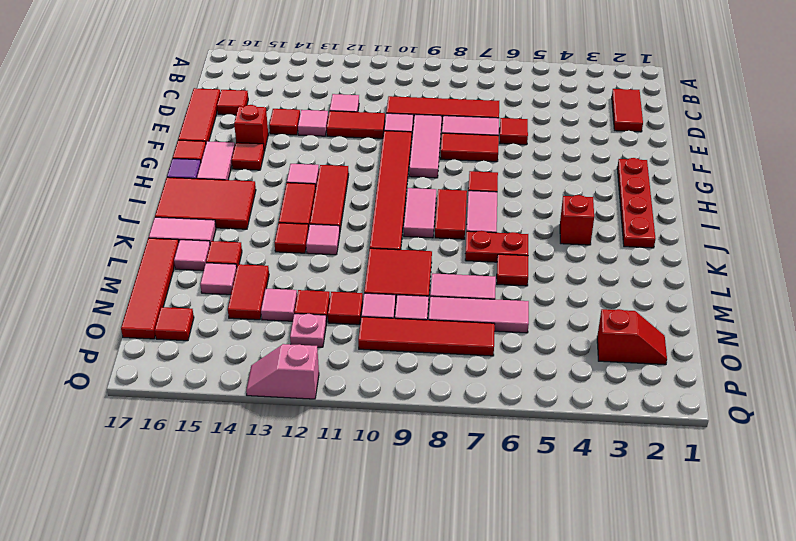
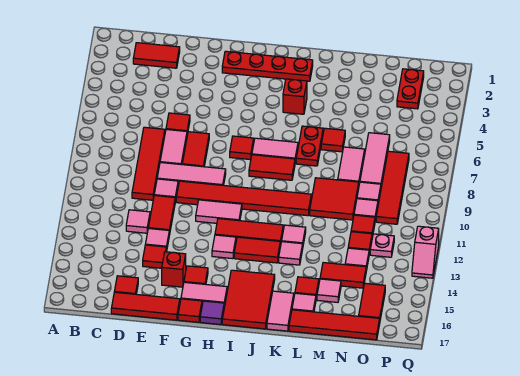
pink tile I9:J9 level 1 -> pink tile G11:H11 level 1
red tile K13 level 1 -> pink tile K13 level 1
red slope O2:O3 level 1 top 3 -> red plate O2:O3 level 1
red tile O16 level 1 -> red tile O15:O16 level 1

